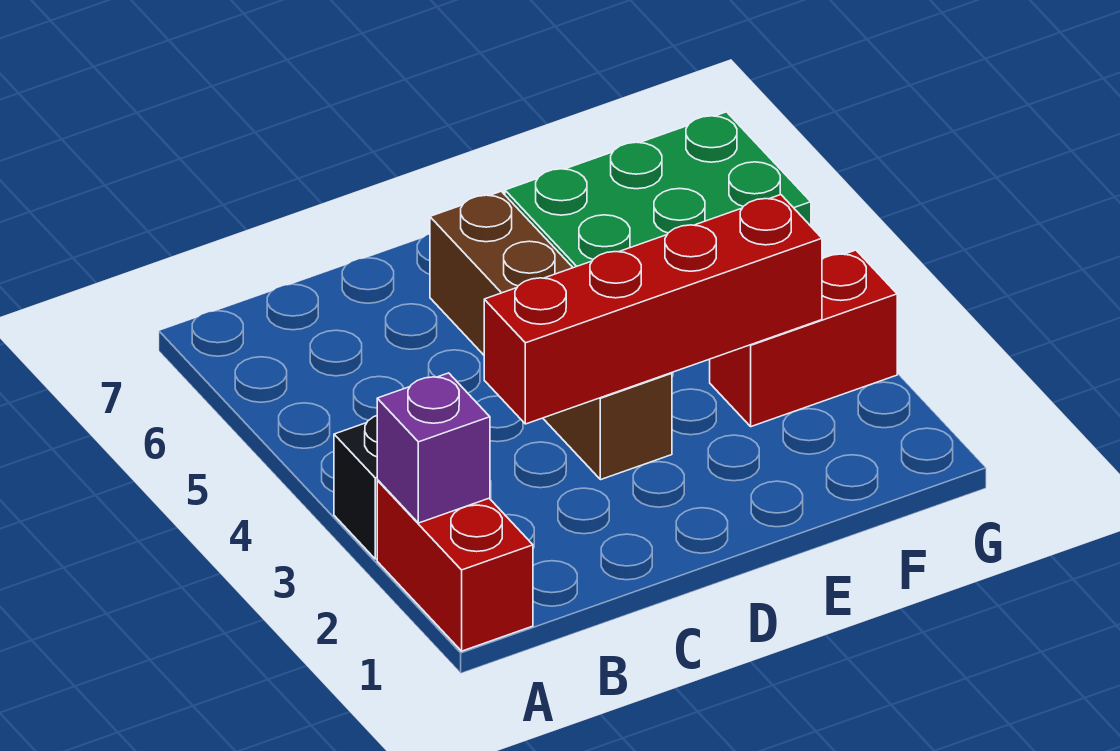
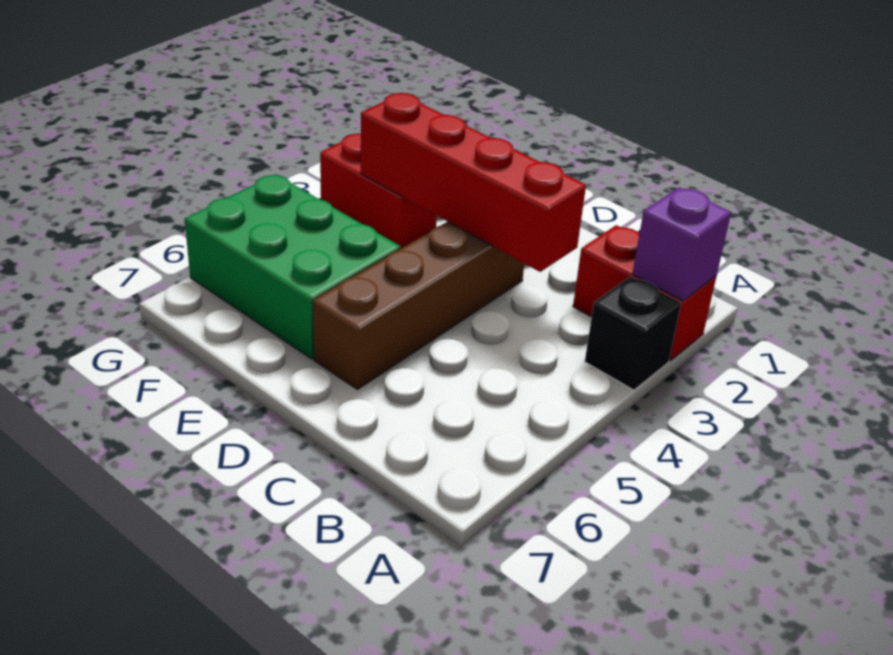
red brick A1:A2 level 1 -> red brick A2:B2 level 1

